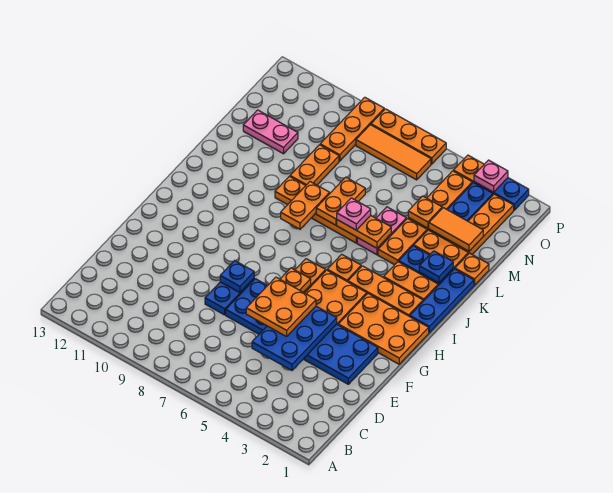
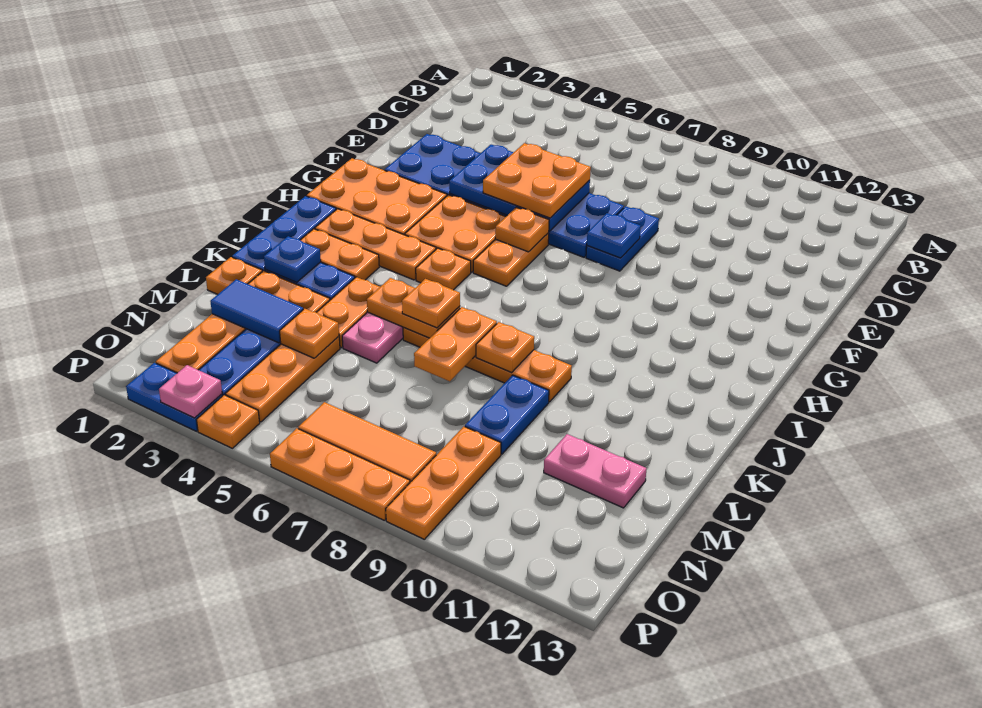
blue plate D4:F5 level 2 -> blue plate E4:F6 level 2
orange plate J8:K8 level 2 -> orange plate K8 level 2
pink plate K6 level 3 -> orange plate K6 level 3
orange plate L9:M9 level 1 -> blue plate L9:M9 level 1
orange tile M2:M3 level 2 -> blue tile M2:M3 level 2

